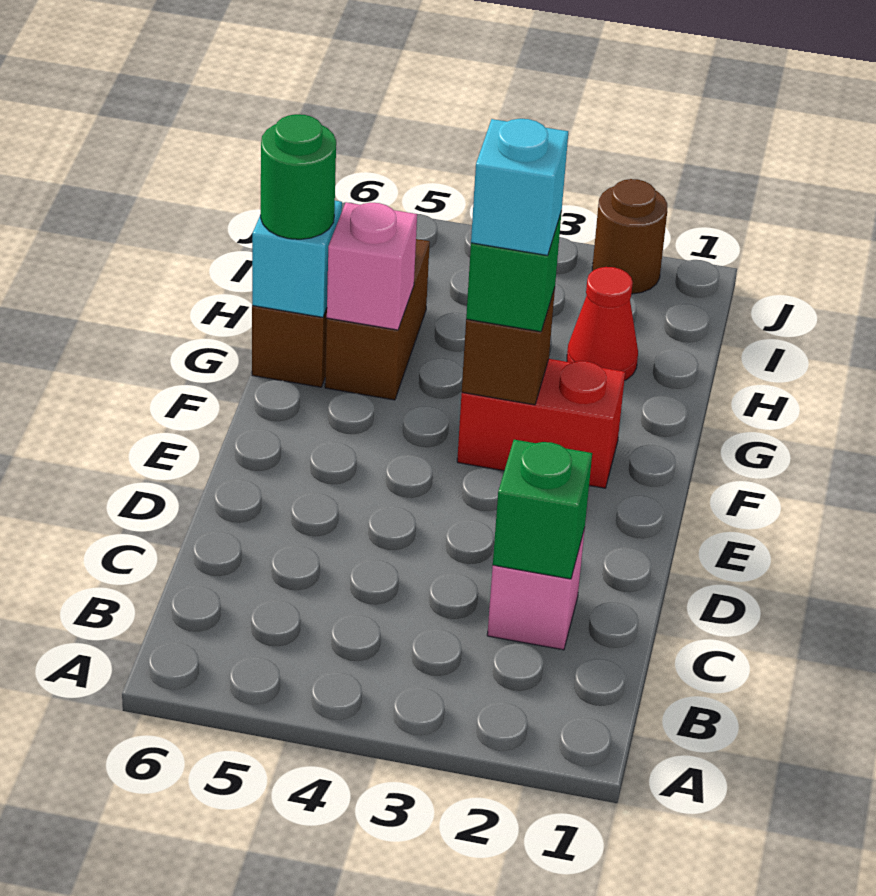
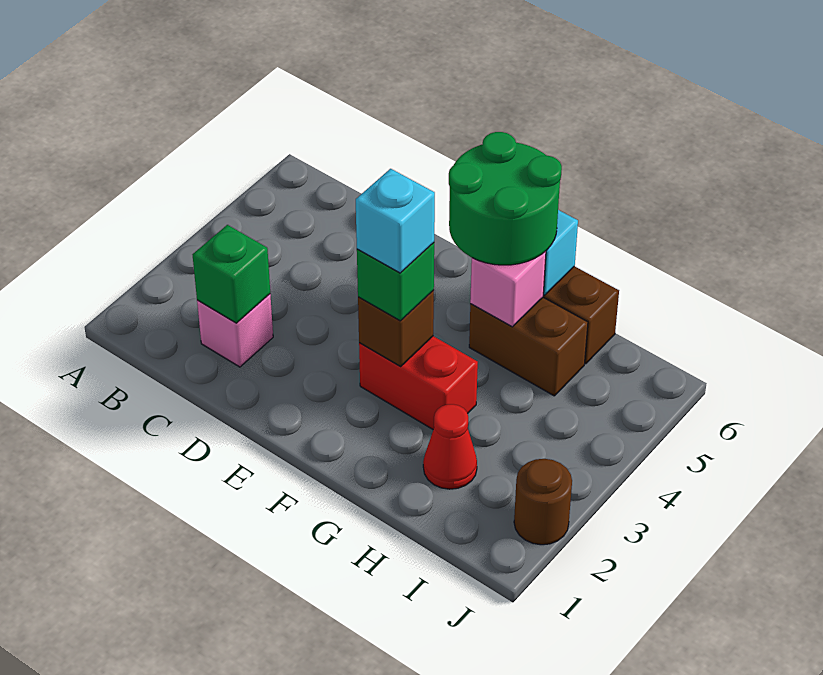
red brick F2:F3 level 1 -> red brick F3:G3 level 1
green round brick G6 level 3 -> green round brick F5:G6 level 3

